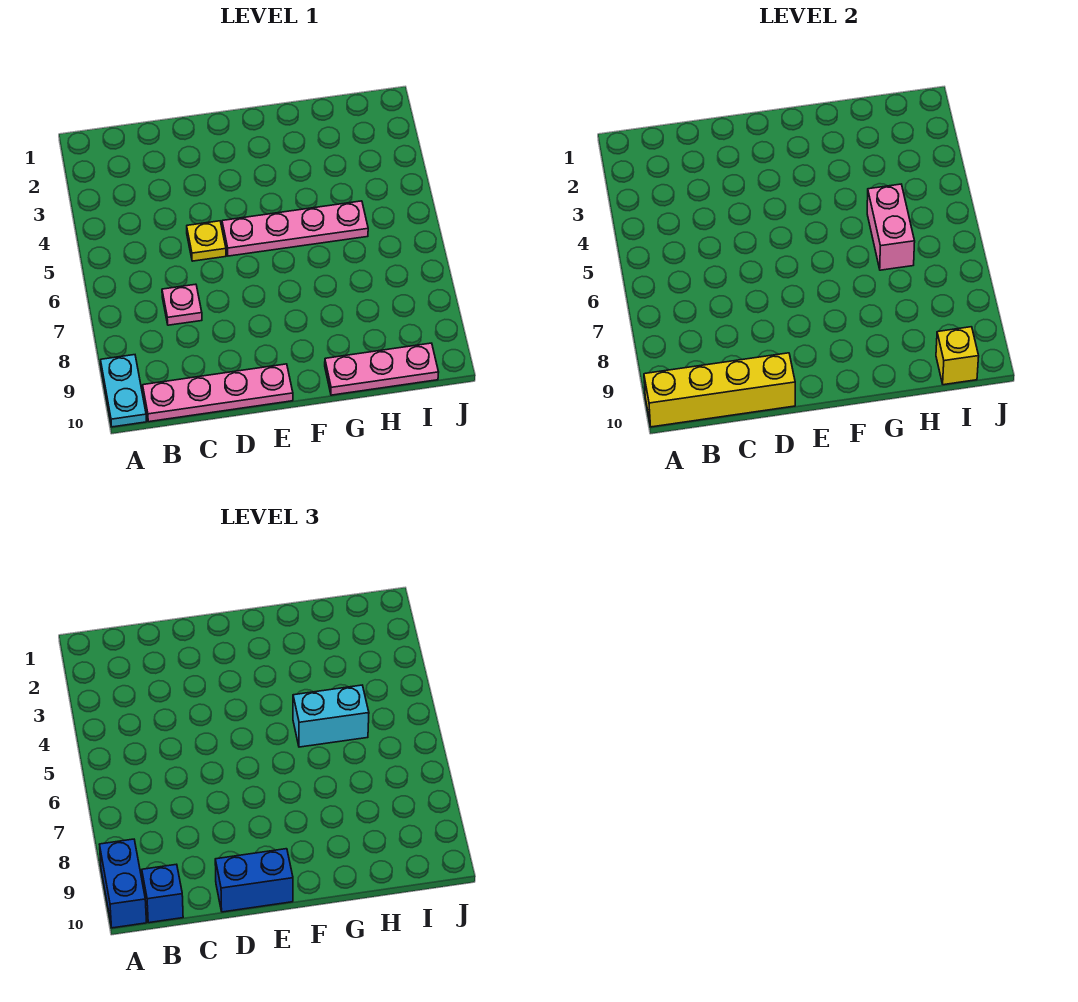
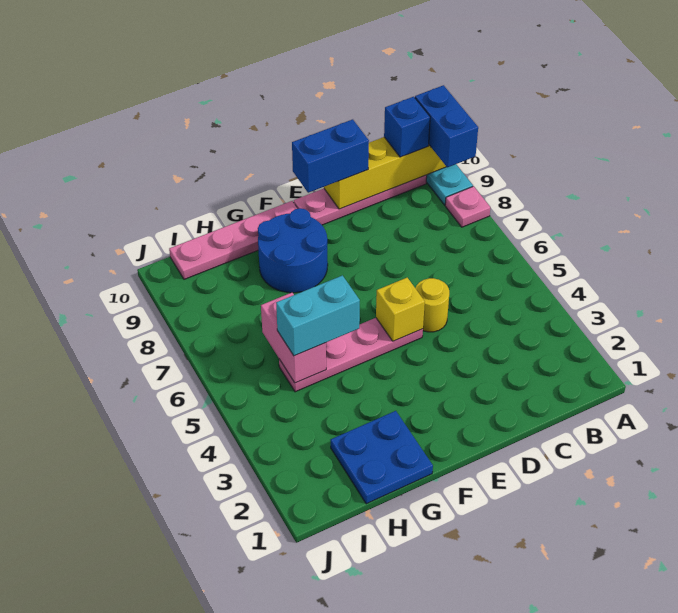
pink plate C7 level 1 -> pink plate A8 level 1
yellow plate D5 level 1 -> yellow round brick D5 level 1
none -> blue round brick F8:G9 level 1
none -> blue plate G1:H2 level 1
pink plate G10:I10 level 1 -> pink plate F10:I10 level 1
yellow brick I10 level 2 -> yellow brick E5 level 2

